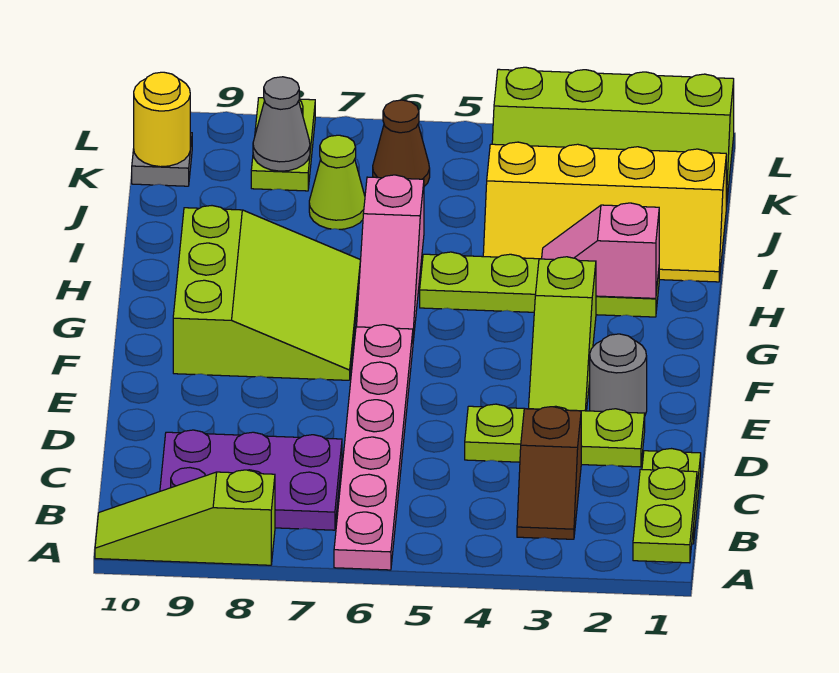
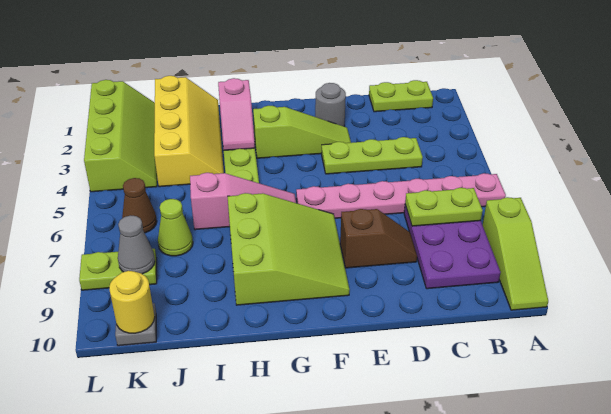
lime plate A1:B1 level 2 -> lime plate B7:C7 level 2
brown slope B3:C3 level 1 top C -> brown slope D8:E8 level 1 top E
lime plate D2:D4 level 1 -> lime plate C4:E4 level 1
lime slope F7:H9 level 1 top 9 -> lime slope F7:H9 level 1 top H

